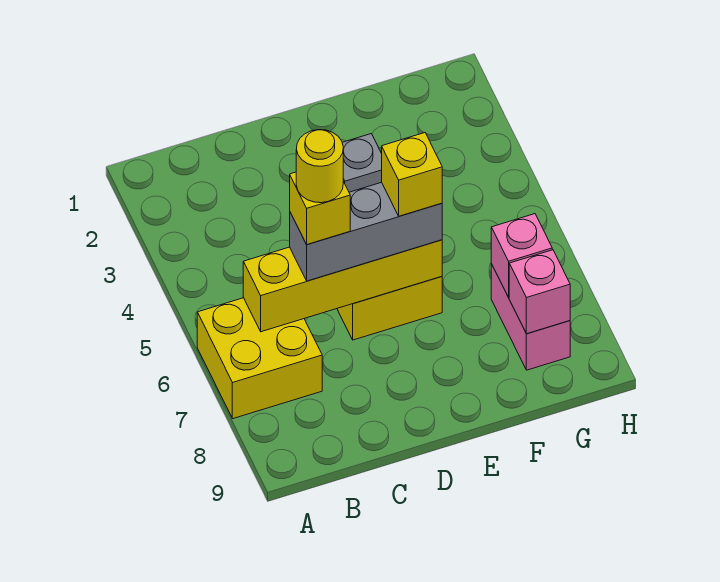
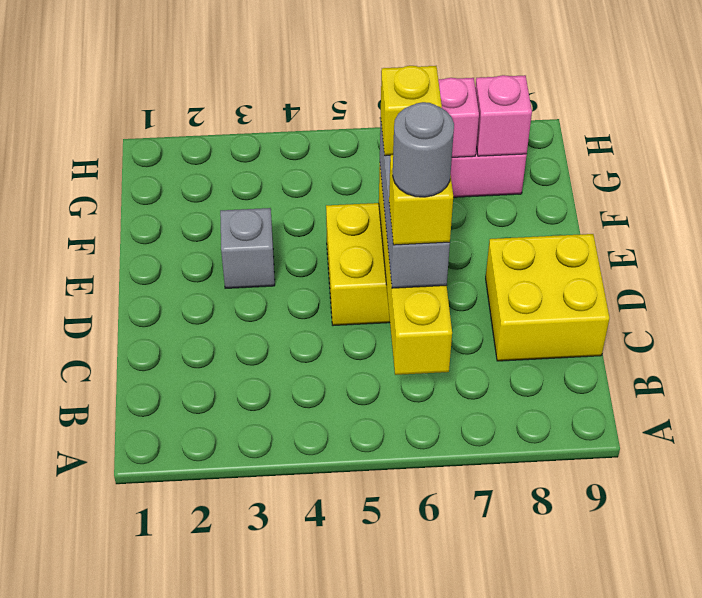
yellow brick A6:B7 level 1 -> yellow brick C8:D9 level 1
yellow round brick C6 level 5 -> grey round brick C6 level 5

